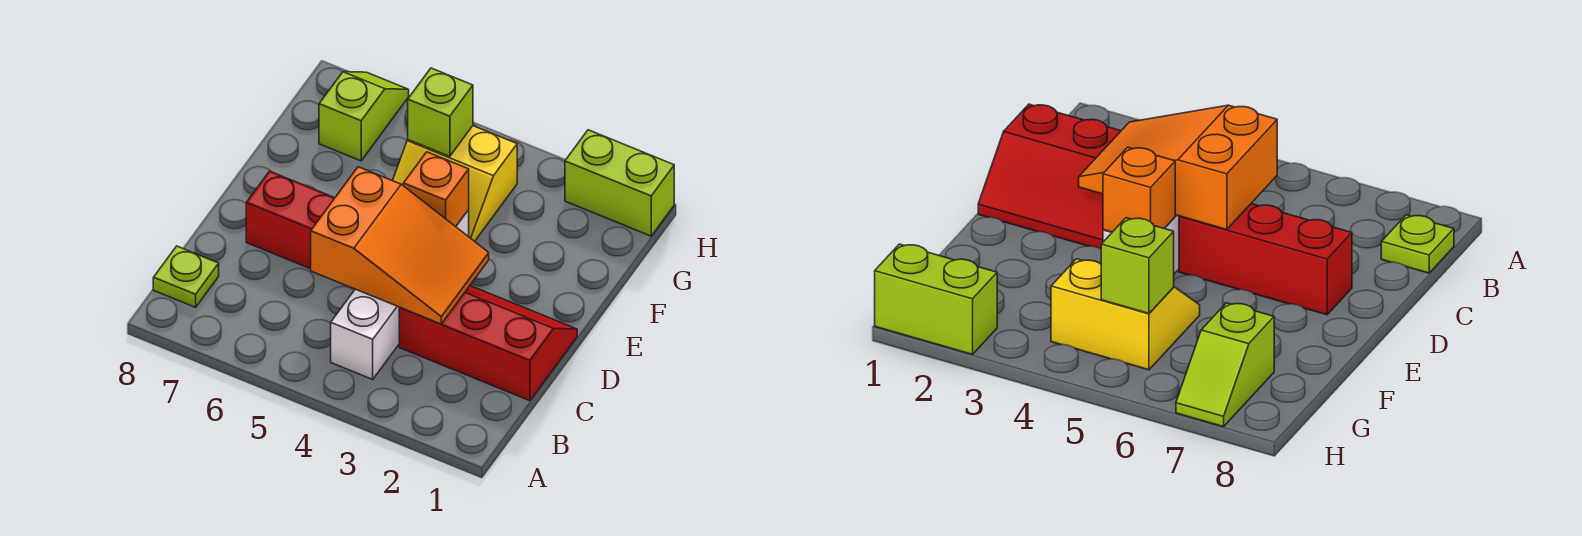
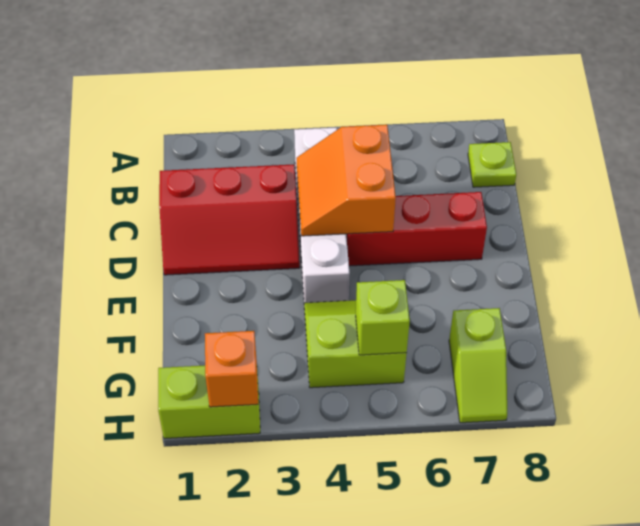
orange slope C3:D5 level 2 top 5 -> orange slope C4:D5 level 2 top 5
orange brick E4 level 2 -> orange brick H2 level 2
yellow slope F4:G5 level 1 top G -> lime slope F4:G5 level 1 top G

